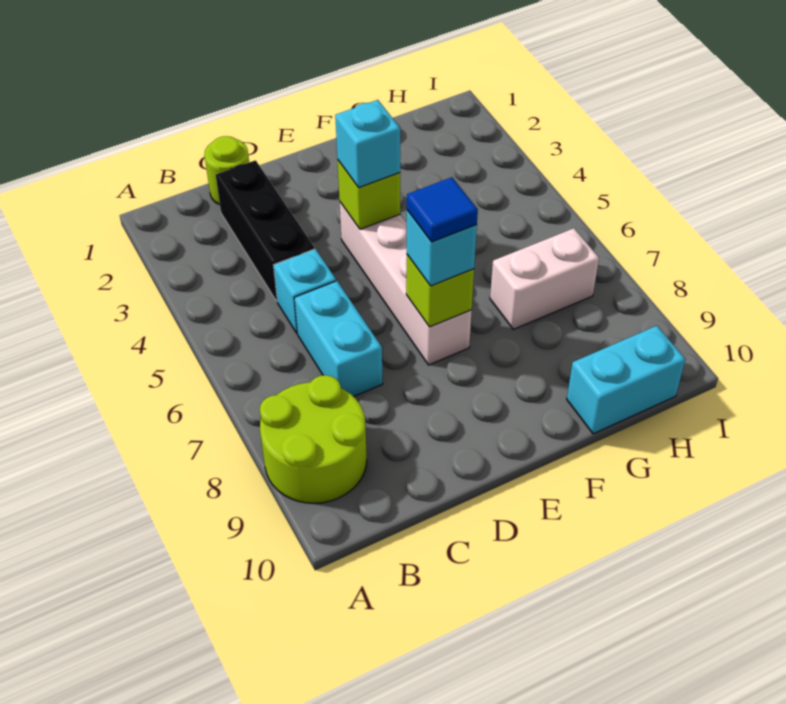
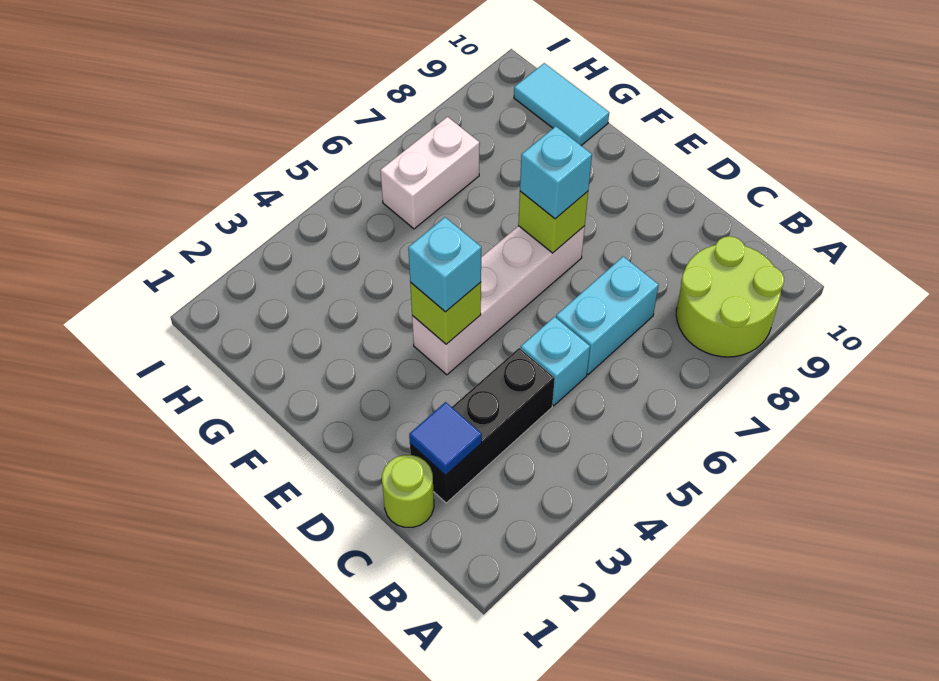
blue tile E7 level 4 -> blue tile C2 level 2
white brick G7:H7 level 1 -> white brick H6:H7 level 1
cyan brick G10:H10 level 1 -> cyan tile G10:H10 level 1

